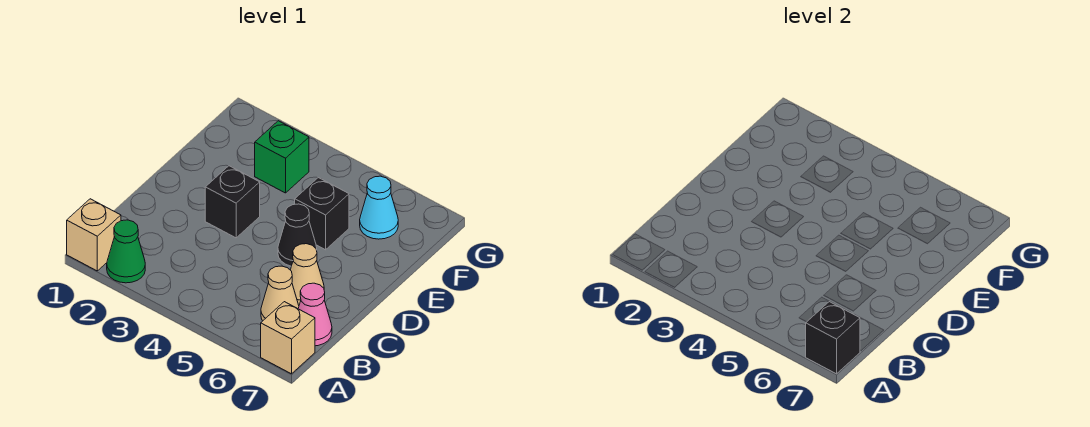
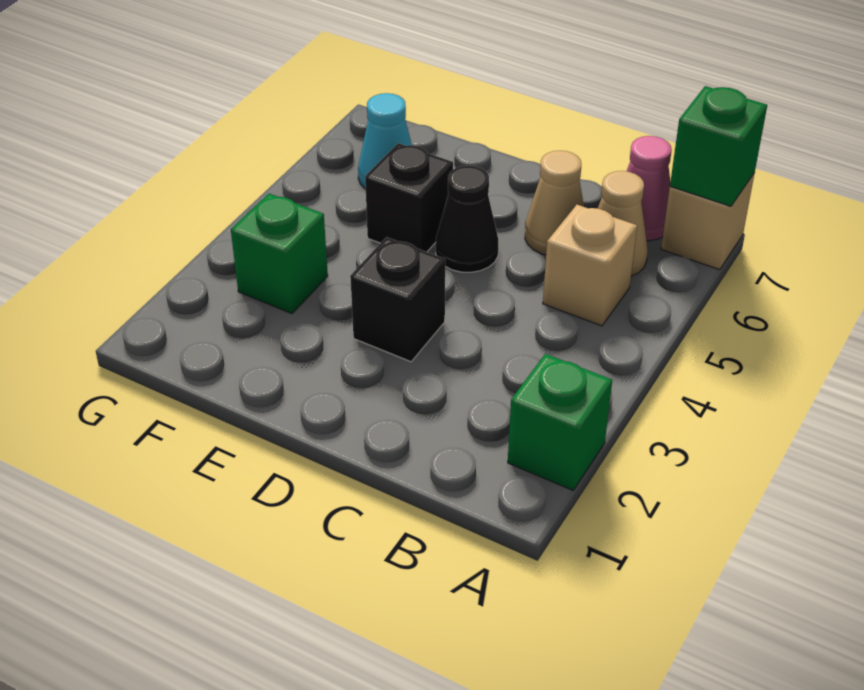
tan brick A1 level 1 -> tan brick B5 level 1
green cone A2 level 1 -> green brick A2 level 1
black brick A7 level 2 -> green brick A7 level 2

